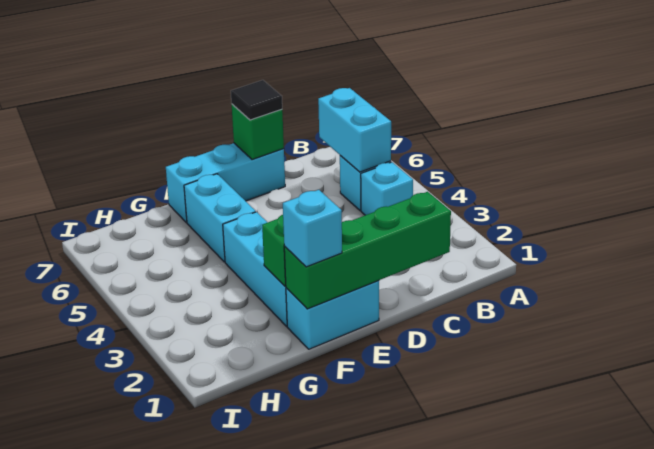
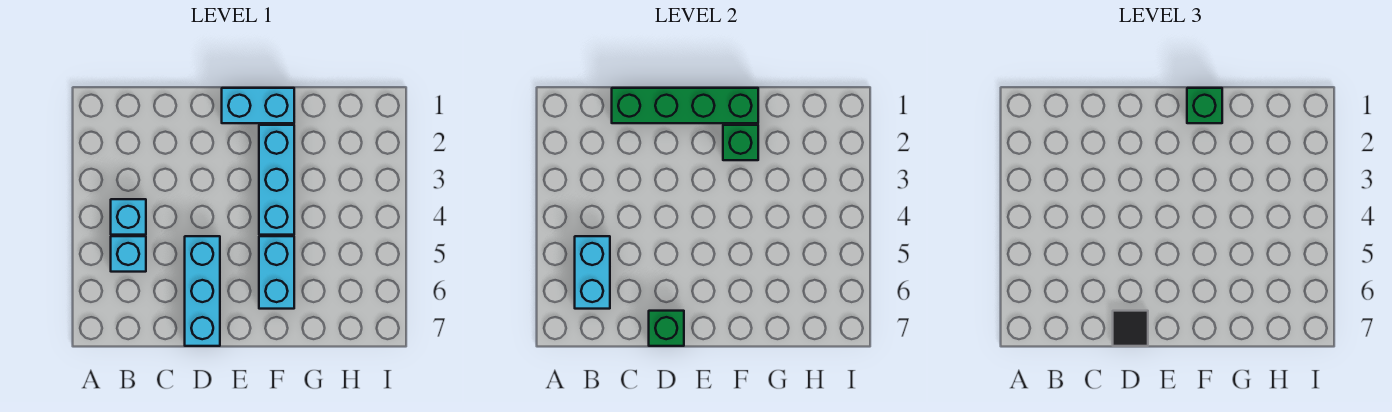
cyan brick D7:F7 level 1 -> cyan brick D5:D7 level 1
cyan brick F1 level 3 -> green brick F1 level 3

